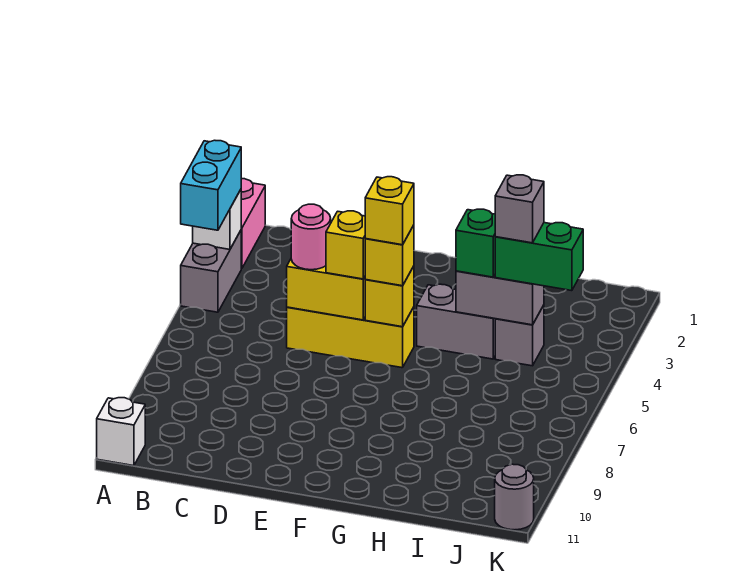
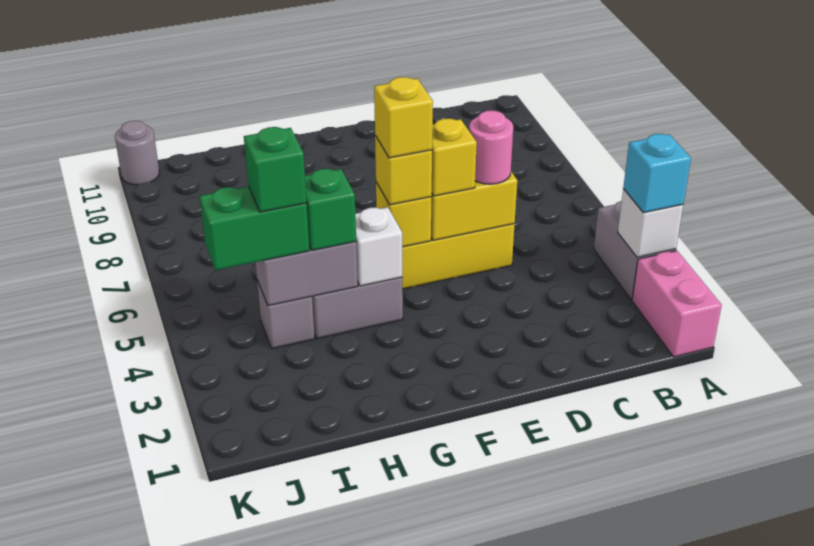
cyan brick A3:A4 level 3 -> cyan brick A3 level 3
white brick A11 level 1 -> white brick G4 level 2
grey brick I4 level 4 -> green brick I4 level 4

